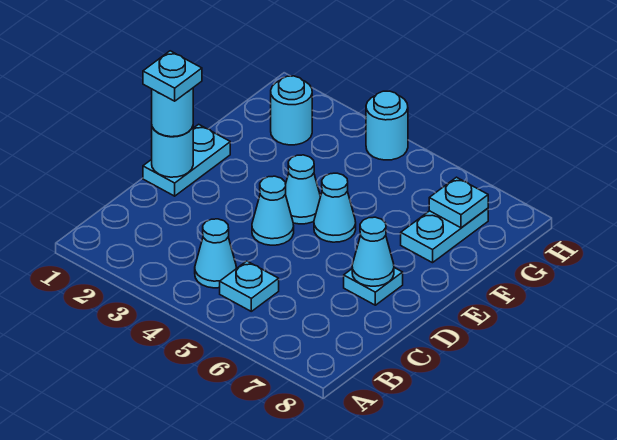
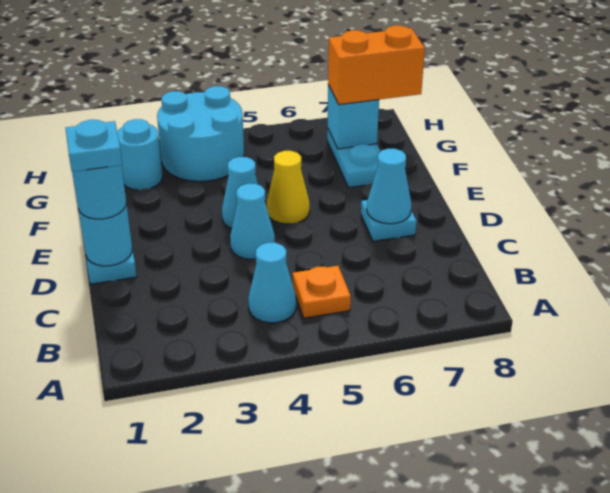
cyan plate B5 level 1 -> orange plate B5 level 1
cyan cone E5 level 1 -> yellow cone E5 level 1
cyan plate G7 level 2 -> cyan brick G7 level 2
none -> orange brick G7:G8 level 3
cyan round brick H4 level 1 -> cyan round brick G3:H4 level 1

